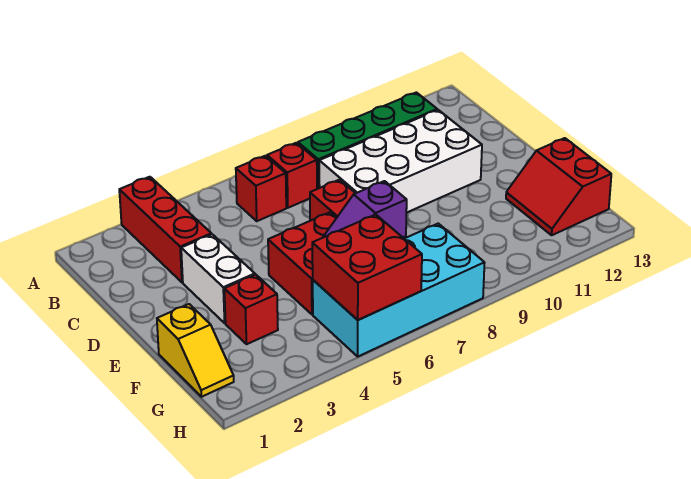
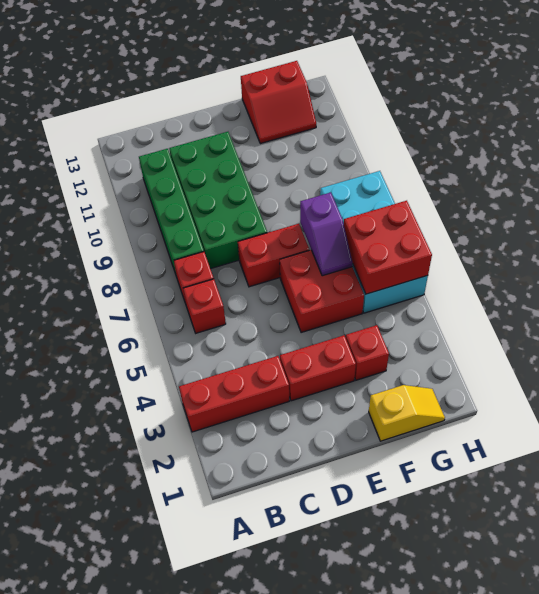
white brick C8:D11 level 1 -> green brick C8:D11 level 1
white brick D3:E3 level 1 -> red brick D3:E3 level 1

